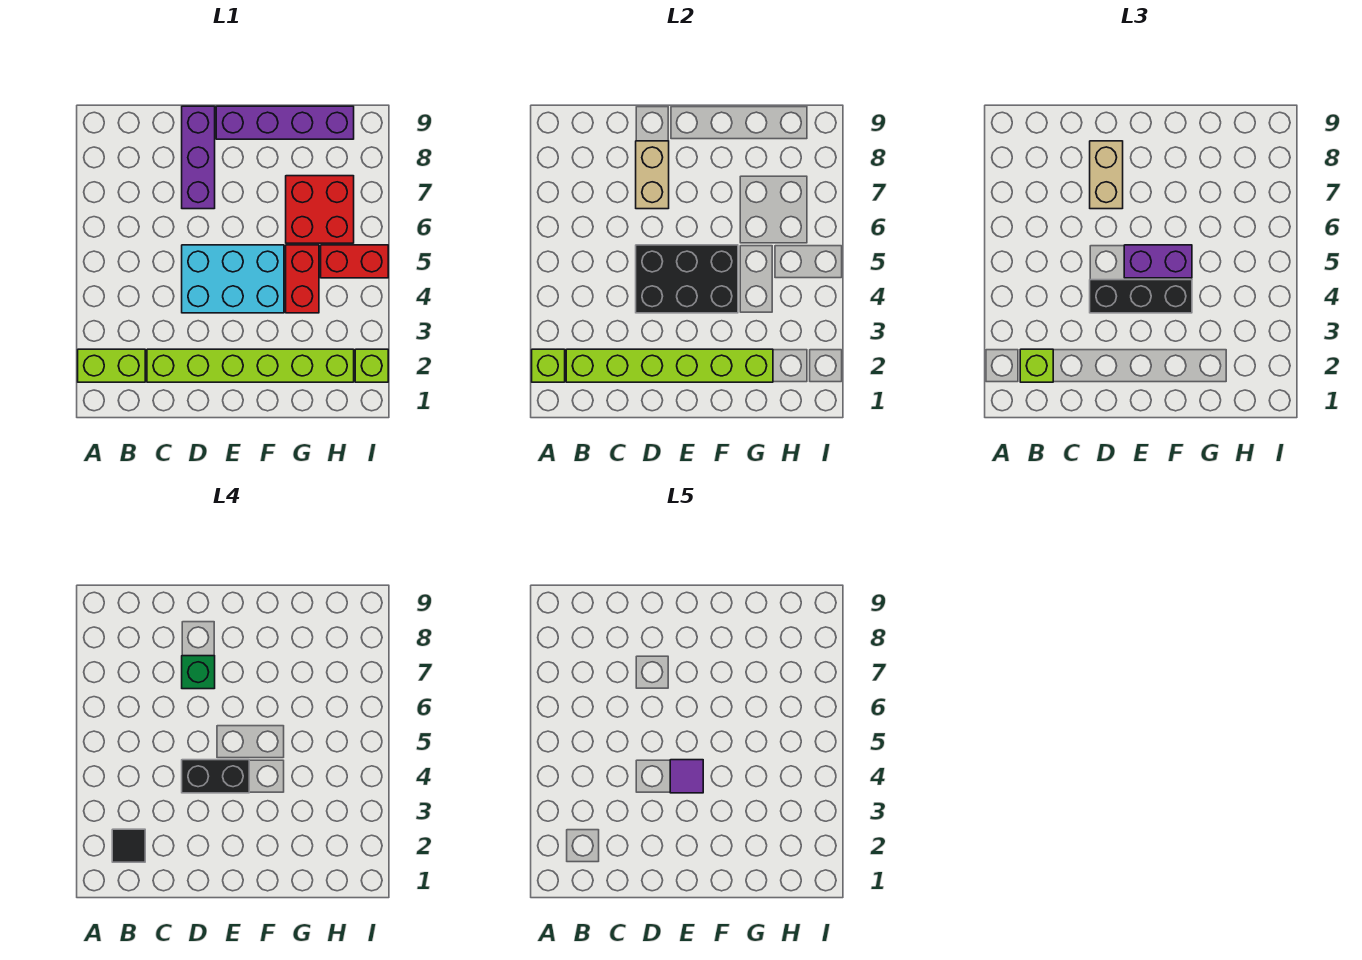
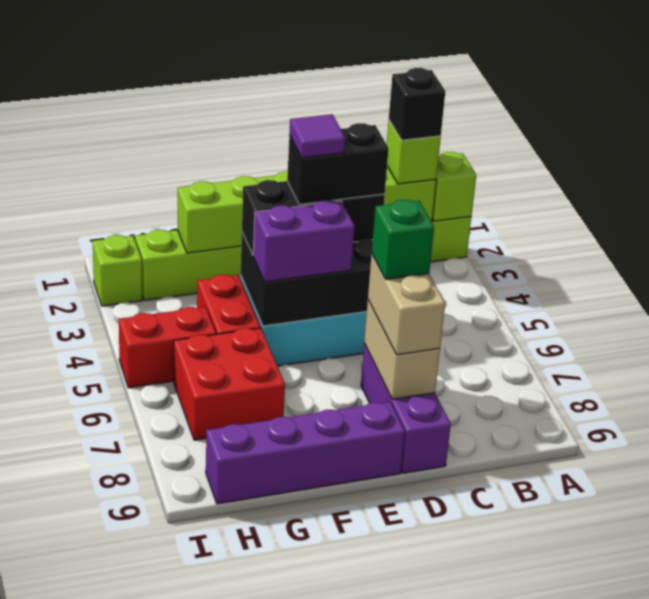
black tile B2 level 4 -> black brick B2 level 4

